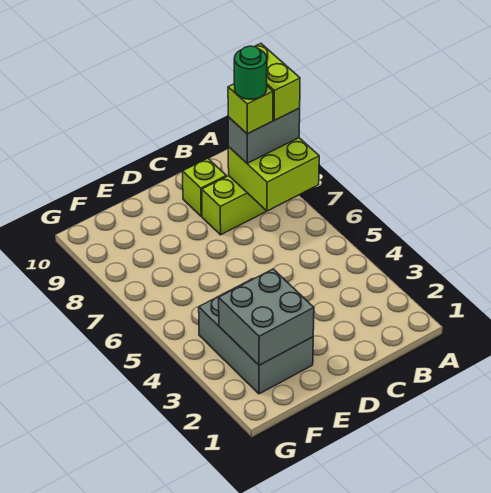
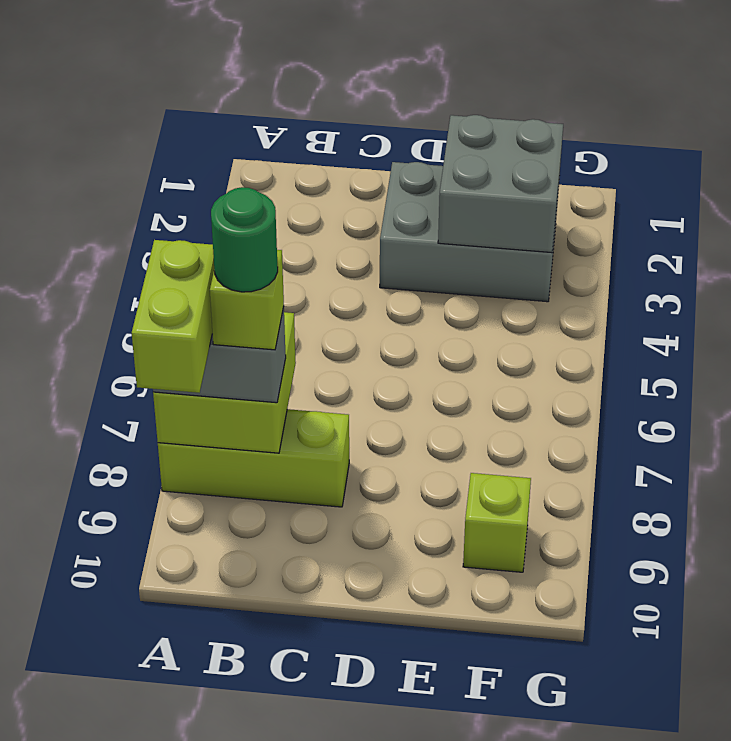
lime brick C9 level 1 -> lime brick F9 level 1
grey brick E2:F4 level 1 -> grey brick D2:F3 level 1

